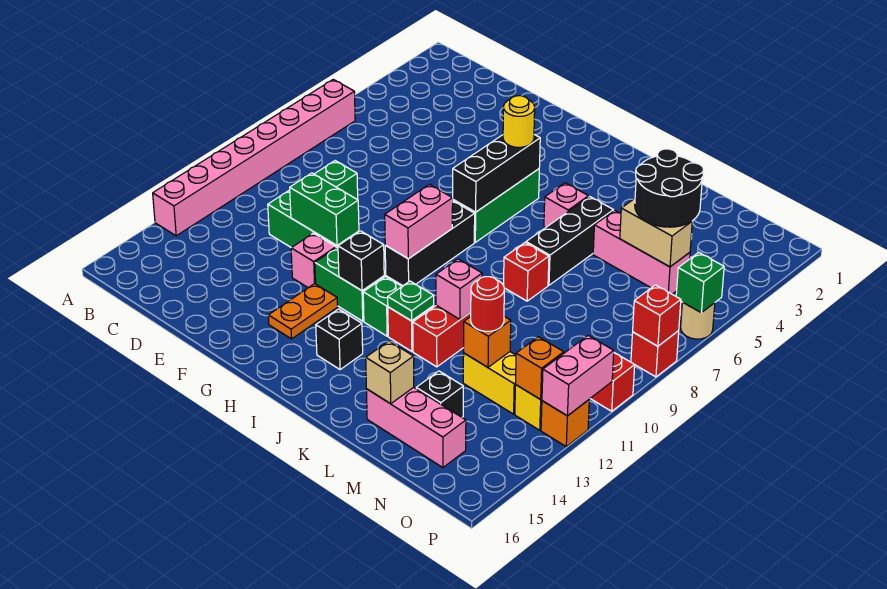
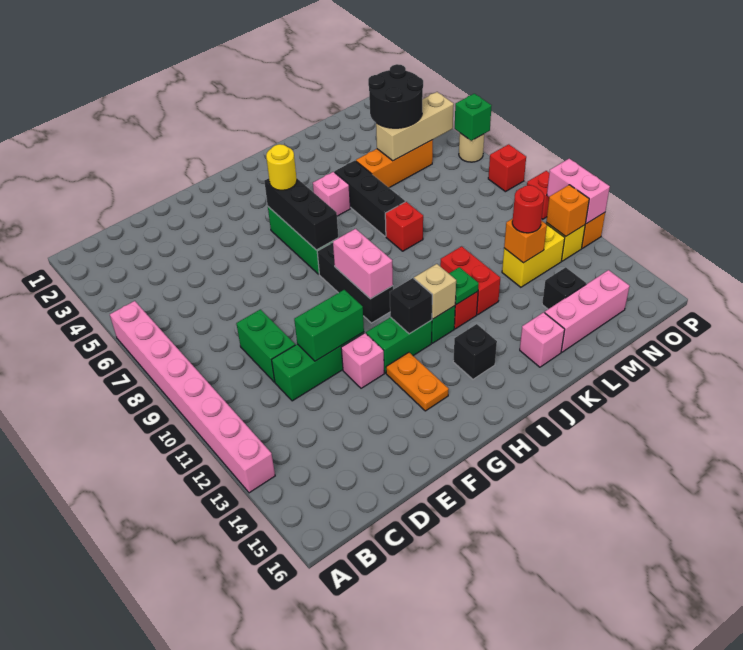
pink brick K11 level 2 -> pink brick K15 level 1
pink brick L5:N5 level 1 -> orange brick L5:N5 level 1
tan brick L15 level 2 -> tan brick I12 level 2
tan brick M5:N5 level 2 -> tan brick M5:O5 level 2
red brick P8 level 2 -> none

